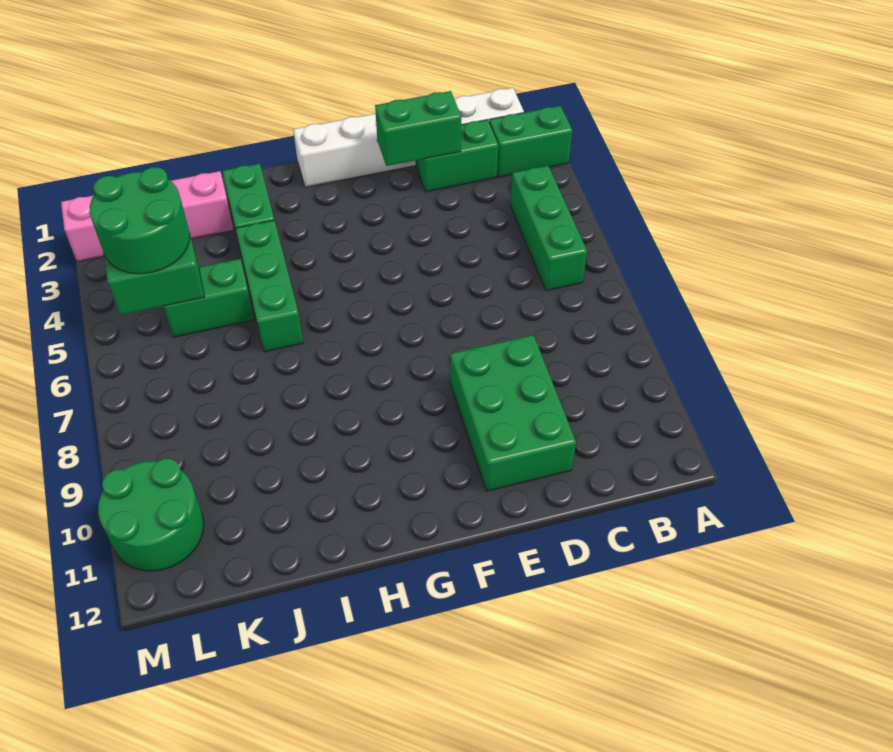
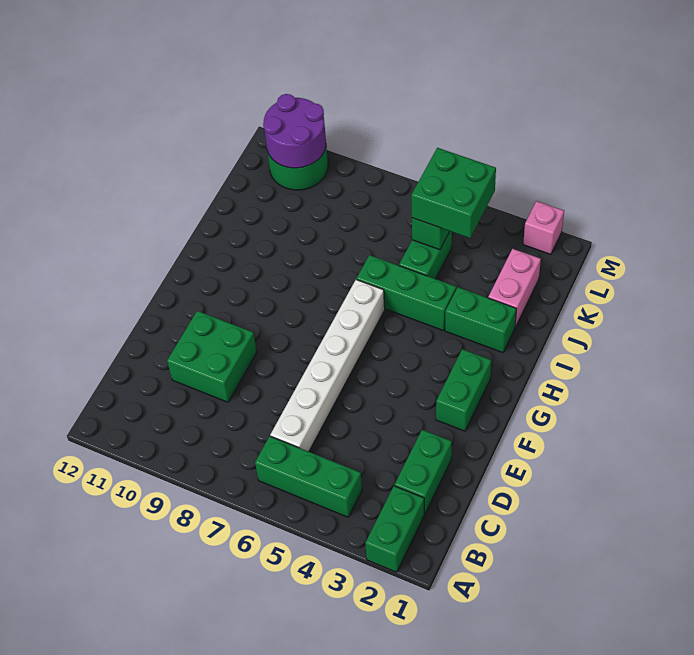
white brick B1:G1 level 1 -> white brick C6:H6 level 1
green brick D2:E2 level 2 -> green brick F2:G2 level 1
green brick D9:E11 level 1 -> green brick D9:E10 level 1
green round brick K4:L5 level 3 -> green brick K4:L5 level 3
none -> purple round brick L10:M11 level 2

